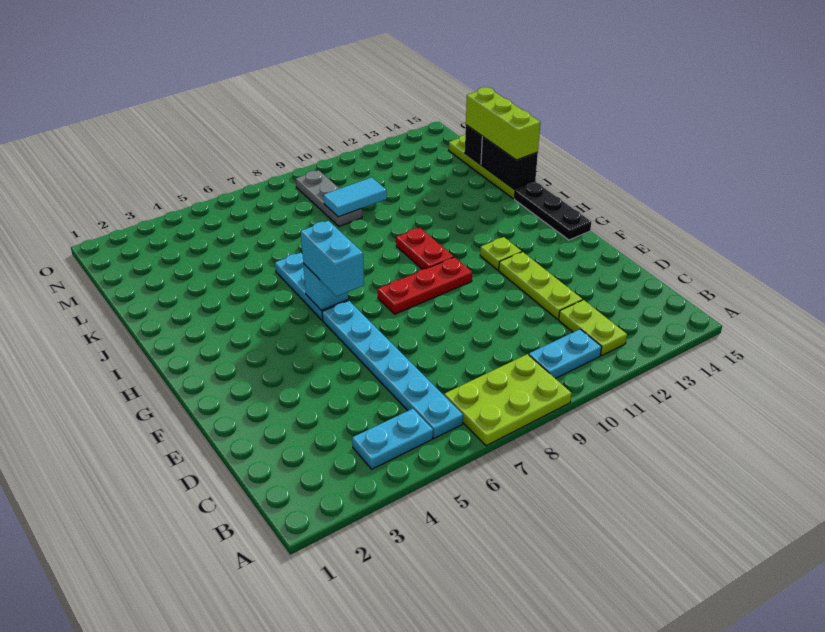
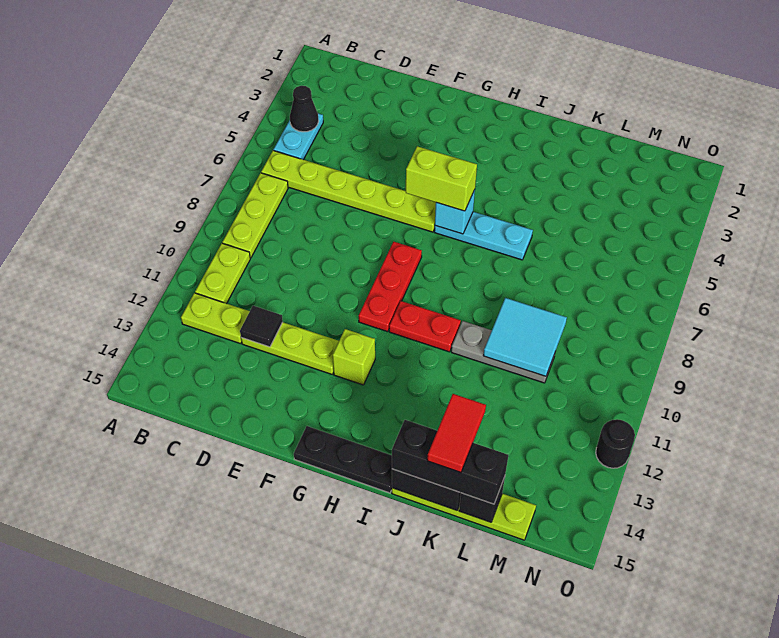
lime plate A7:B9 level 1 -> lime plate B7:B9 level 1
none -> black cone B4 level 2
cyan plate B6:G6 level 1 -> lime plate B6:G6 level 1
cyan plate B10:B11 level 1 -> lime plate B10:B11 level 1
none -> black tile D12 level 2
cyan brick G6:H6 level 3 -> lime brick G6:H6 level 3
lime plate G12 level 1 -> lime brick G12 level 1
lime brick J15:L15 level 3 -> black brick J15:L15 level 3
none -> red tile K14:K15 level 4
grey plate L9:N9 level 1 -> grey plate J10:L10 level 1
cyan tile L9:L10 level 2 -> cyan tile K9:L10 level 2
none -> black round brick O12 level 1

